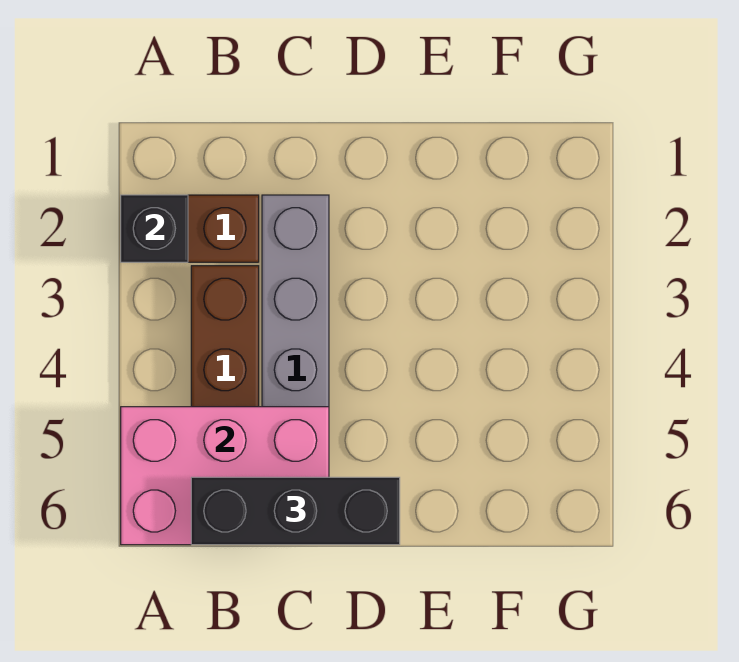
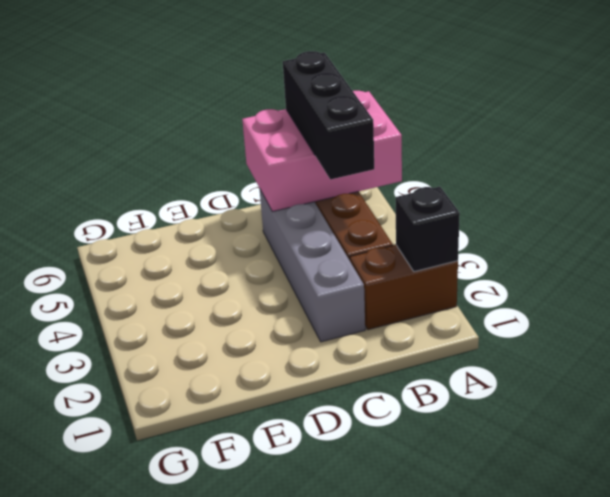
black brick B6:D6 level 3 -> black brick B4:B6 level 3

